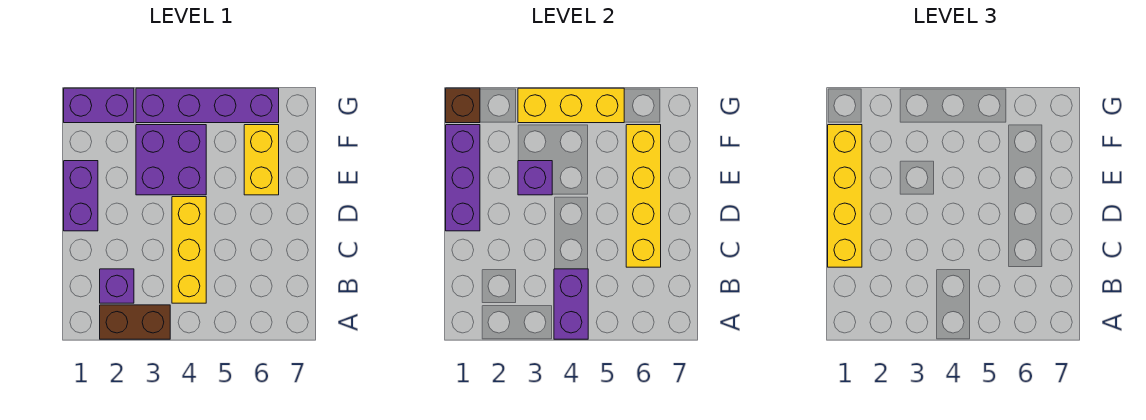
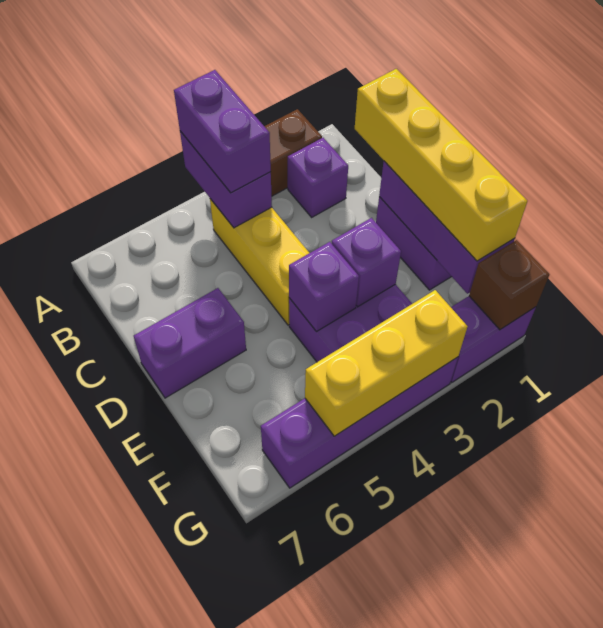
none -> purple brick A4:B4 level 3
yellow brick C6:F6 level 2 -> none
none -> purple brick D6:D7 level 1
none -> purple brick E4 level 2
yellow brick E6:F6 level 1 -> none

